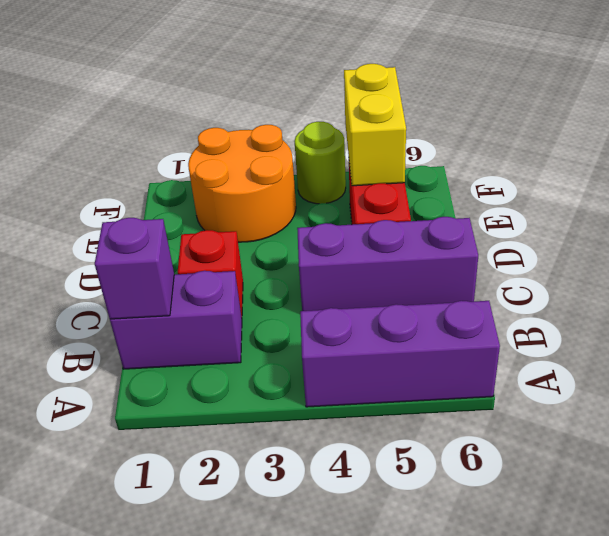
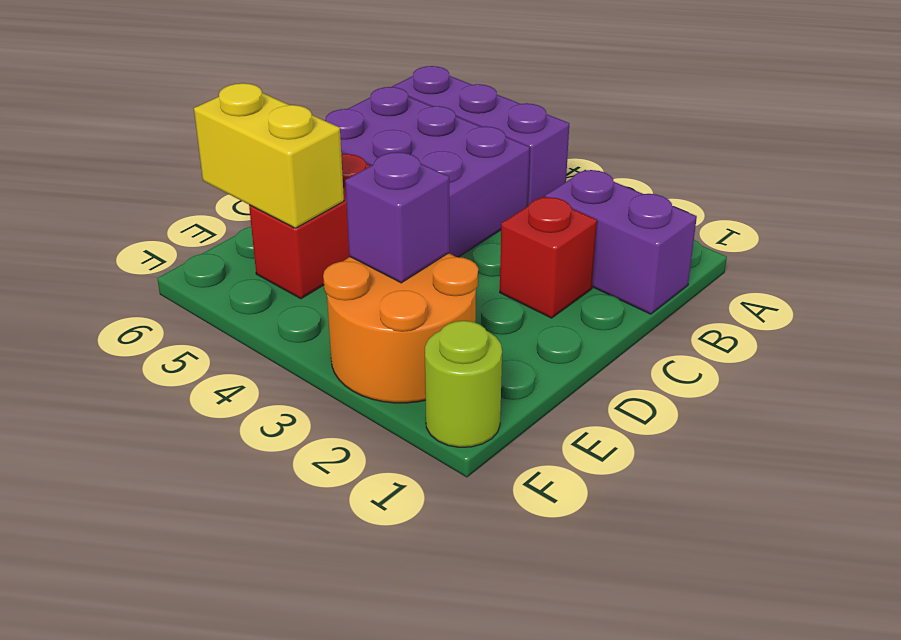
purple brick B1 level 2 -> purple brick E3 level 2
purple brick C4:C6 level 1 -> purple brick B4:C6 level 1
yellow brick E5:F5 level 2 -> yellow brick E5:E6 level 2
lime round brick F4 level 1 -> lime round brick F1 level 1

